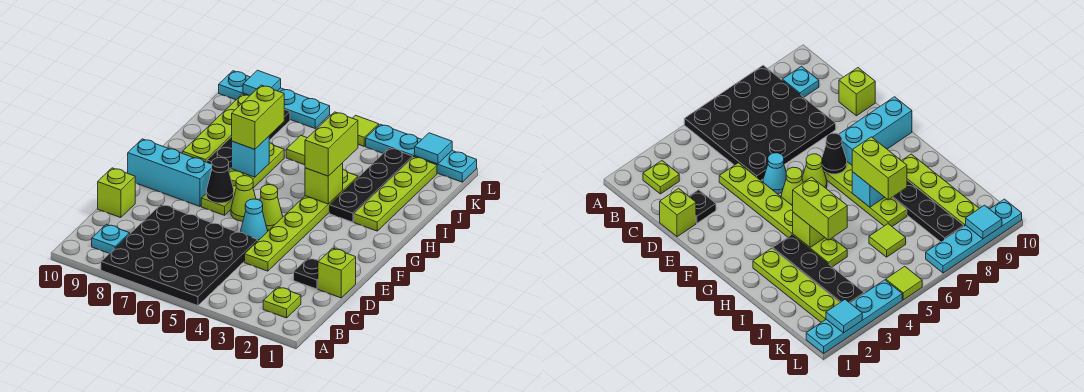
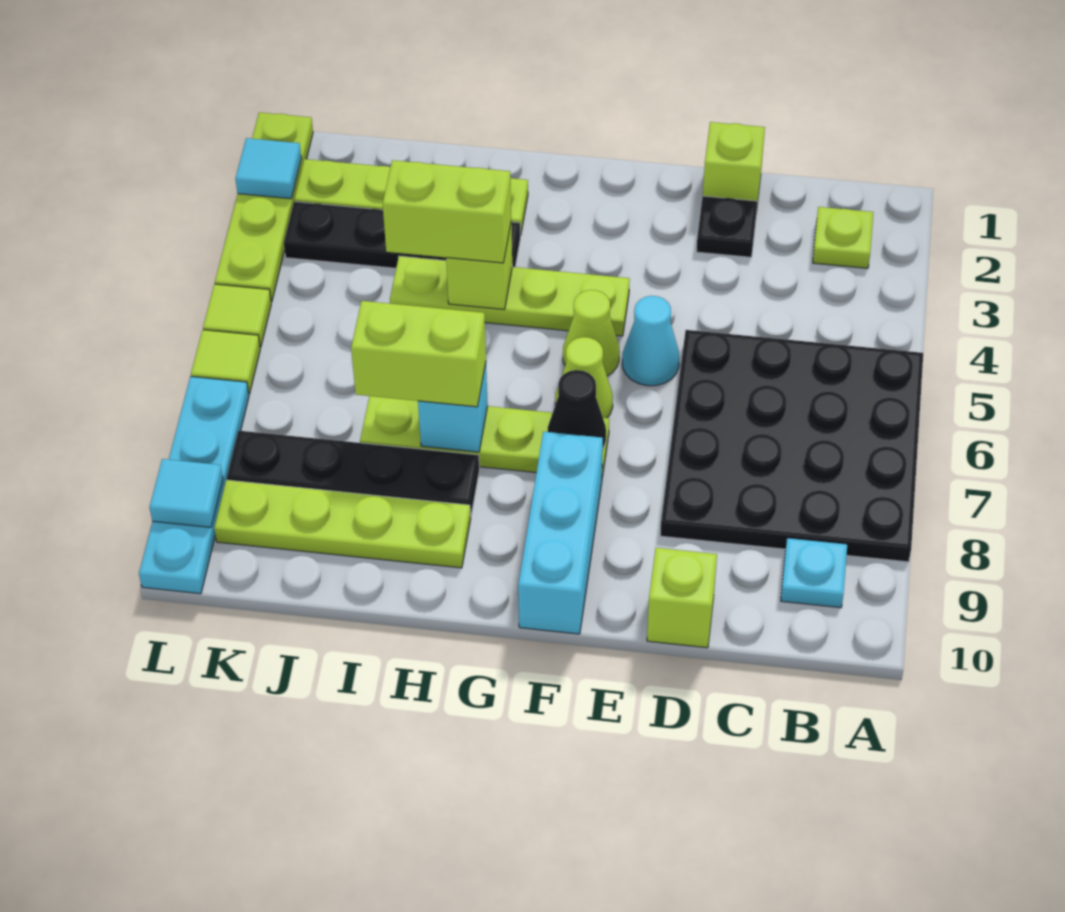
lime plate D4:I4 level 1 -> lime plate F4:I4 level 1
lime tile J6 level 1 -> lime tile L6 level 1
cyan plate L1:L4 level 1 -> lime plate L1:L4 level 1

